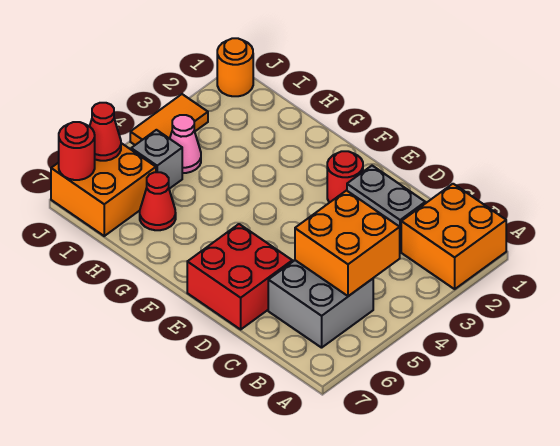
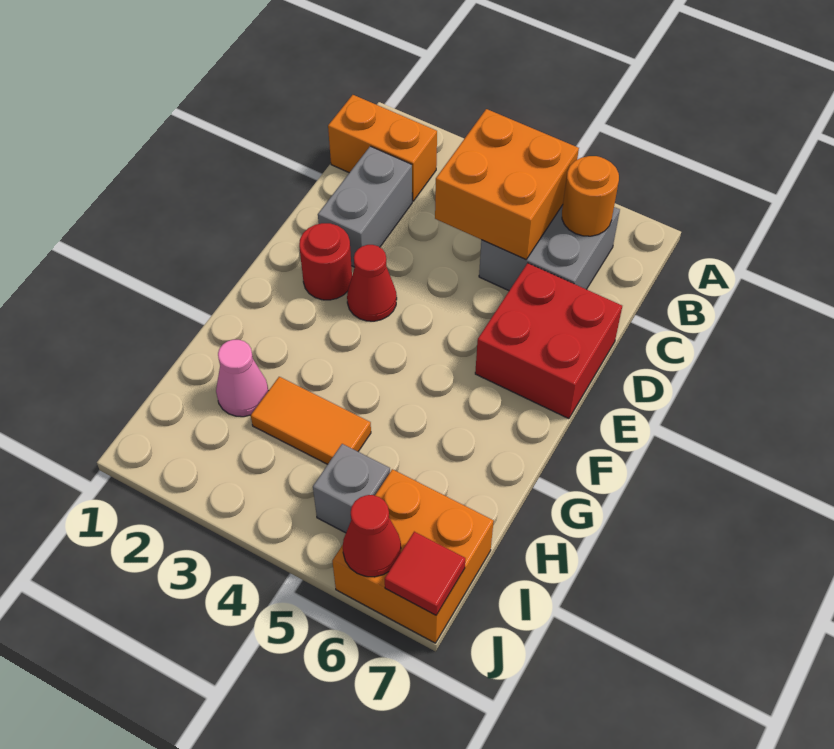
orange brick A1:B2 level 1 -> orange brick B1:B2 level 1
red cone H6 level 1 -> red cone E3 level 1
pink cone I4 level 1 -> pink cone H2 level 1
orange round brick J1 level 1 -> orange round brick B6 level 2
orange tile J3:J4 level 1 -> orange tile H3:H4 level 1
red round brick J7 level 2 -> red tile J7 level 2

